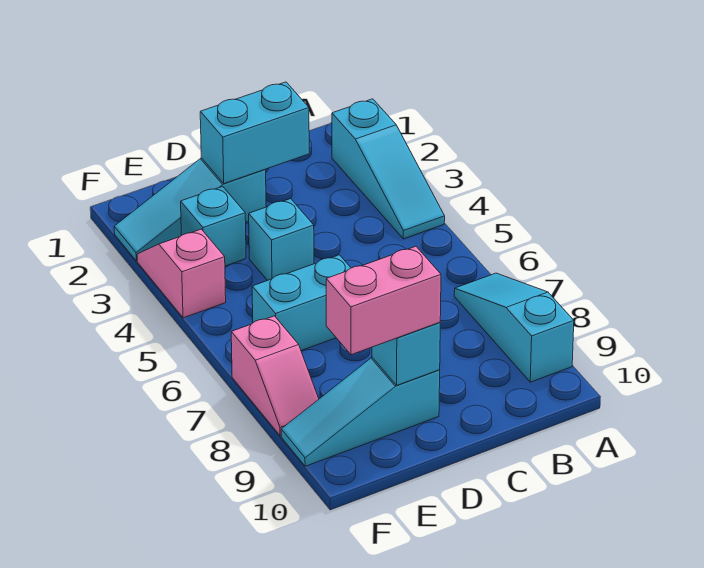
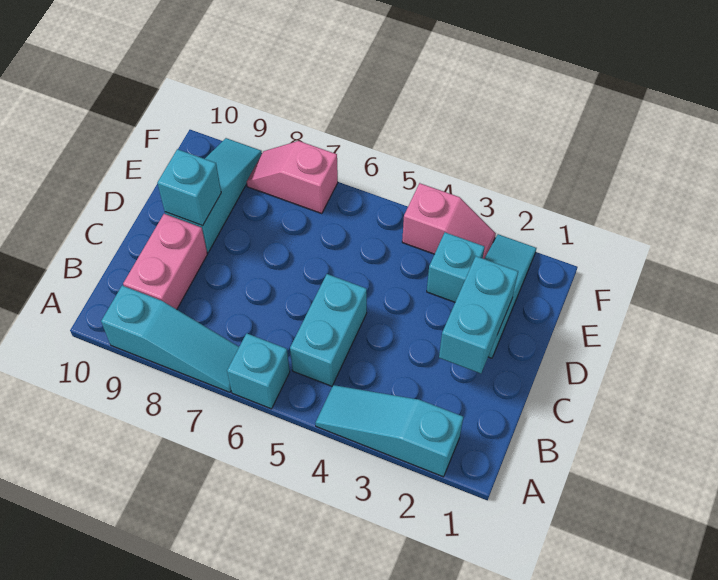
cyan brick D4 level 1 -> cyan brick A6 level 1
cyan brick D6:E6 level 1 -> cyan brick B5:C5 level 1
pink brick D9:E9 level 3 -> pink brick B9:C9 level 1

